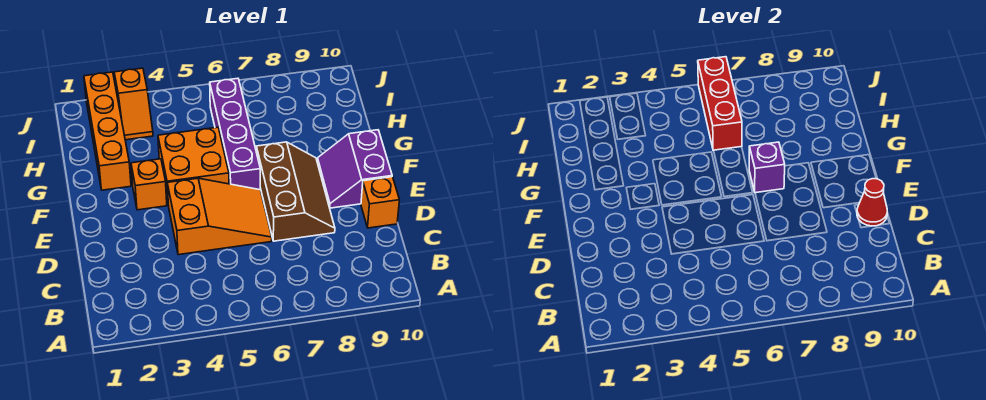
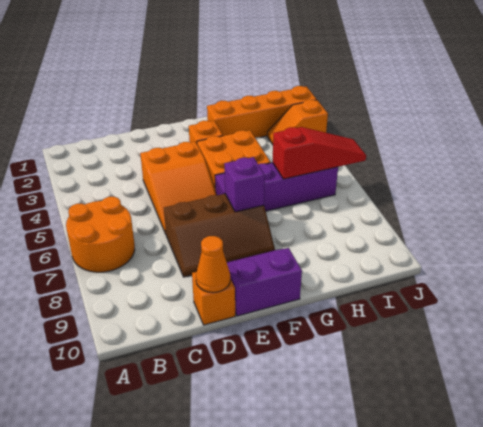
none -> orange round brick A6:B7 level 1
red cone D10 level 2 -> orange cone D10 level 2
red brick H6:J6 level 2 -> red slope H6:J6 level 2 top H

